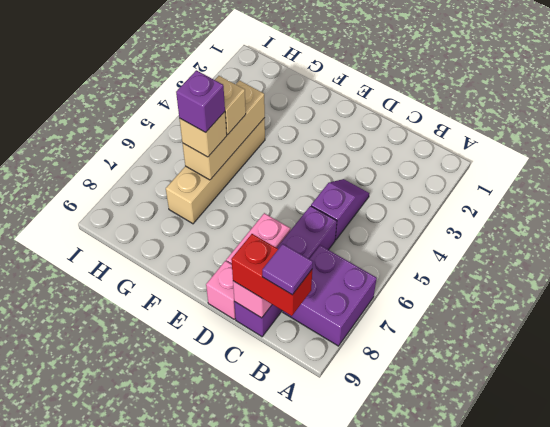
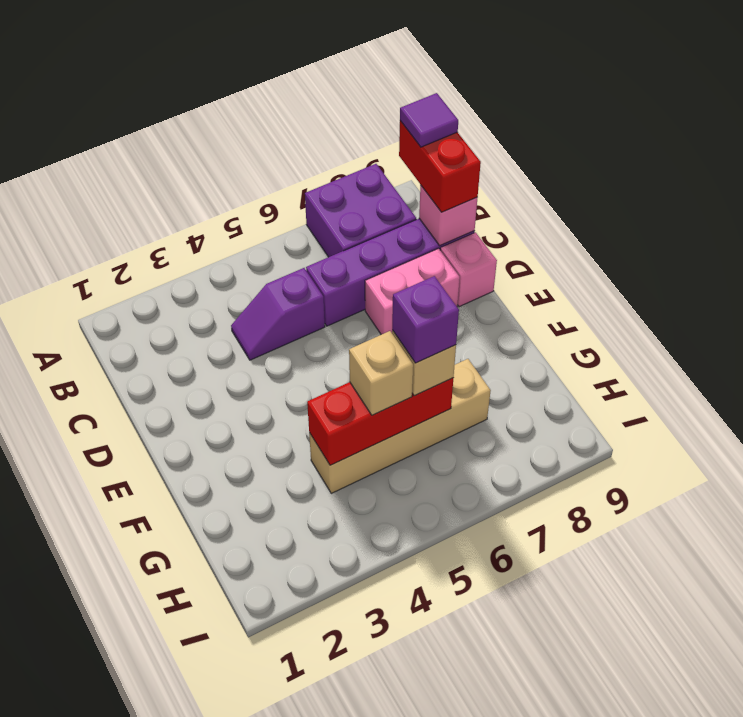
tan brick G4:G6 level 2 -> red brick G4:G6 level 2

